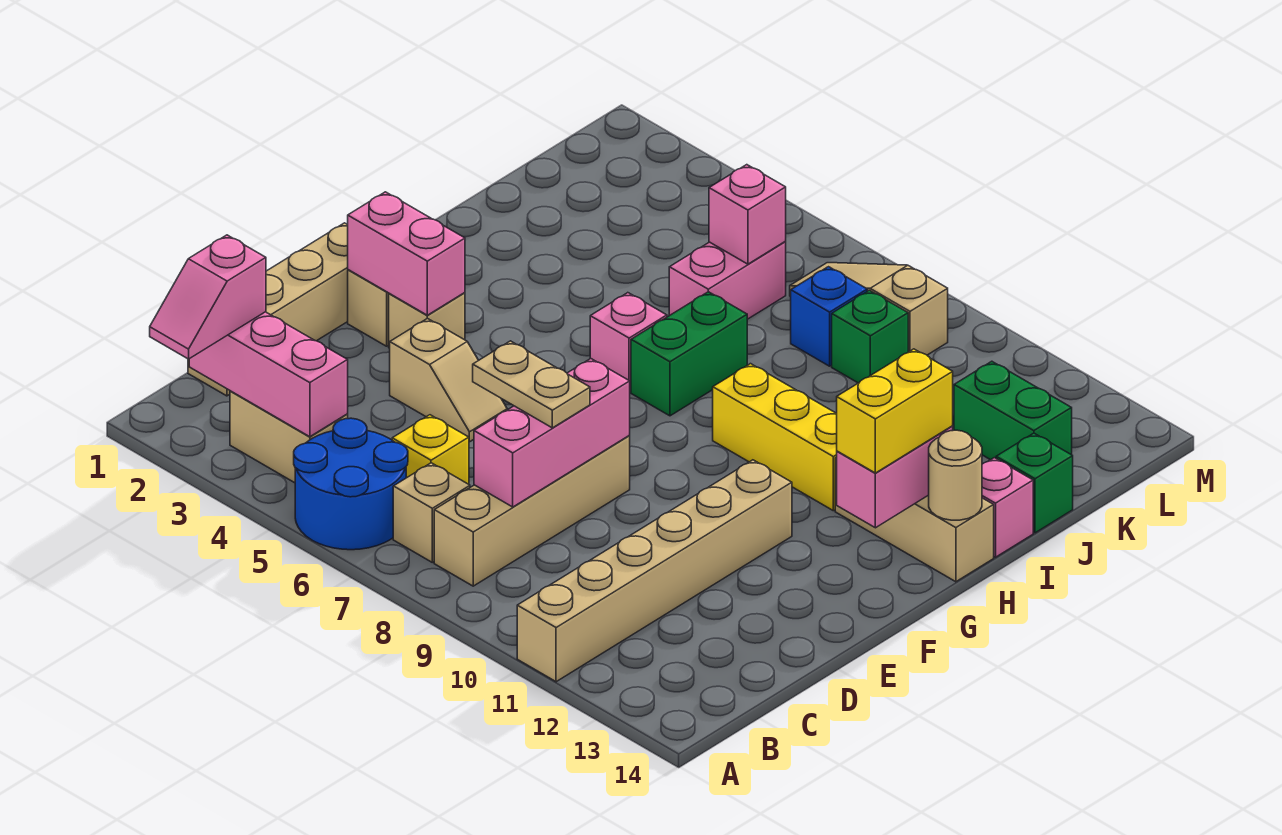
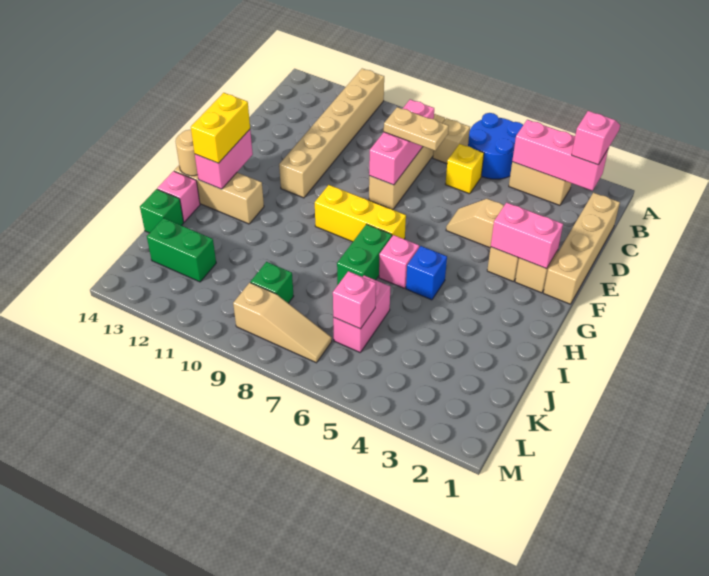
yellow brick H9:H11 level 1 -> yellow brick G7:G9 level 1
blue brick K8 level 1 -> blue brick H5 level 1

